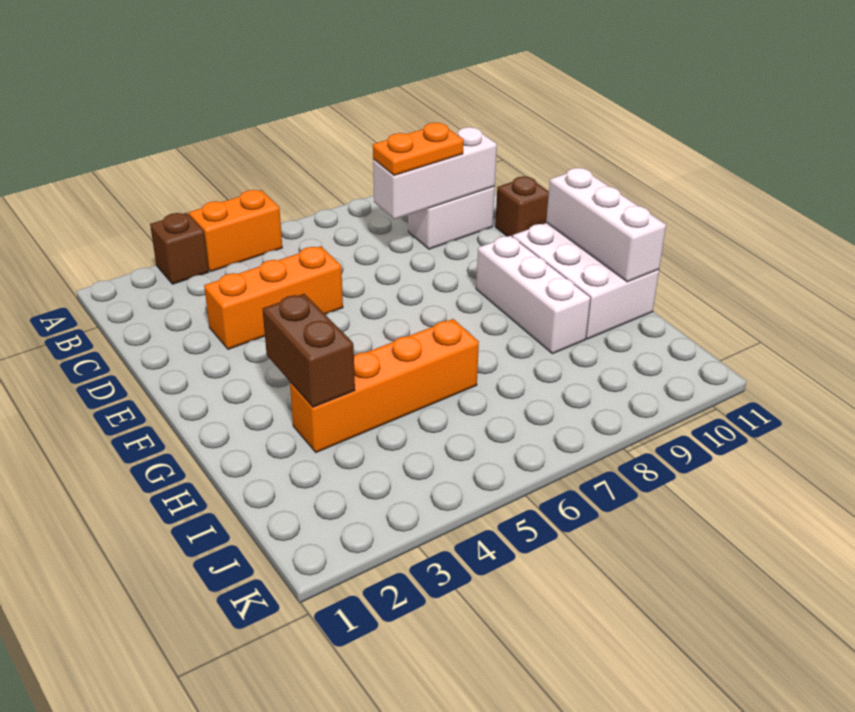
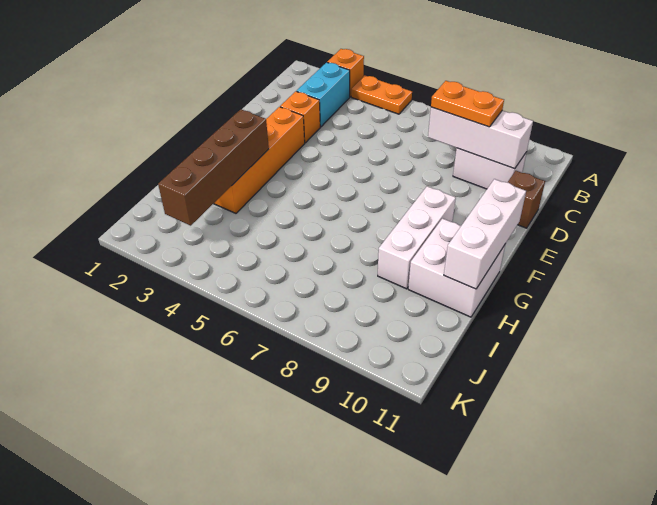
brown brick A3 level 1 -> orange brick A3 level 1
orange brick A4:A5 level 1 -> orange plate A4:A5 level 1
none -> cyan brick B3:C3 level 1
orange brick D3:D5 level 1 -> orange brick D3 level 1
white brick F10:H11 level 1 -> white brick G10:H11 level 1
brown brick G3:H3 level 2 -> brown brick G3:J3 level 2
orange brick H3:H6 level 1 -> orange brick E3:H3 level 1

